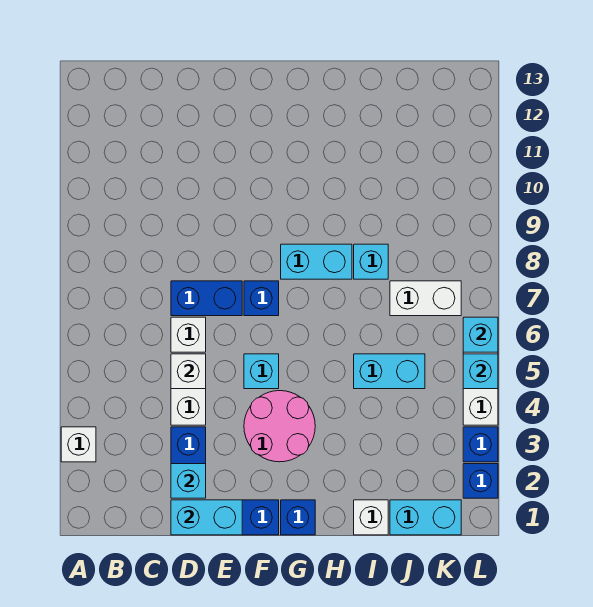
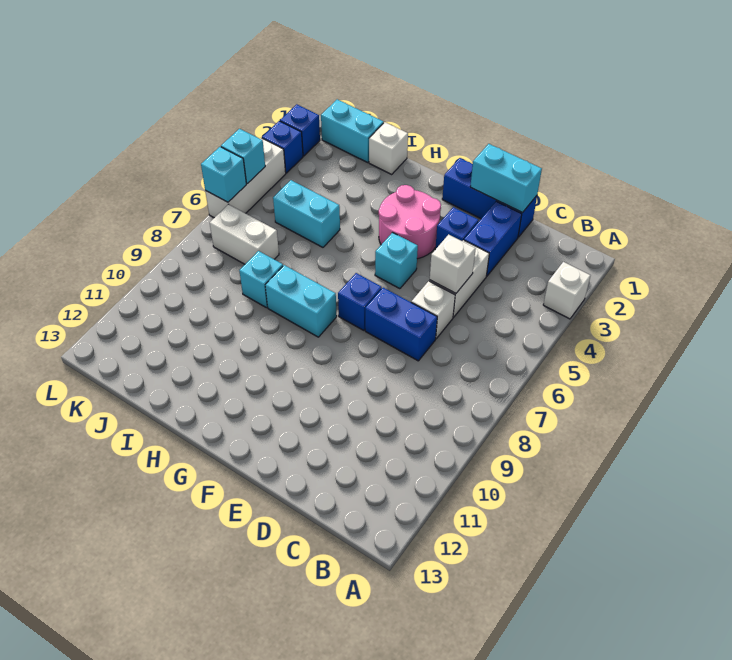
cyan brick D2 level 2 -> none
blue brick G1 level 1 -> blue brick E3 level 1

